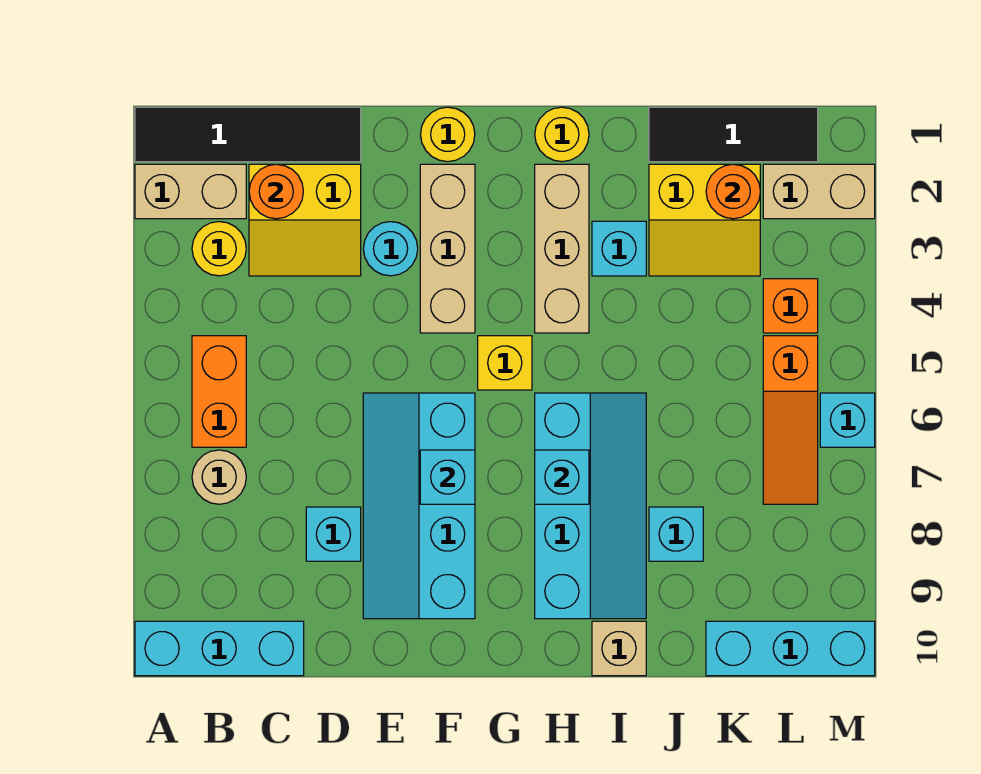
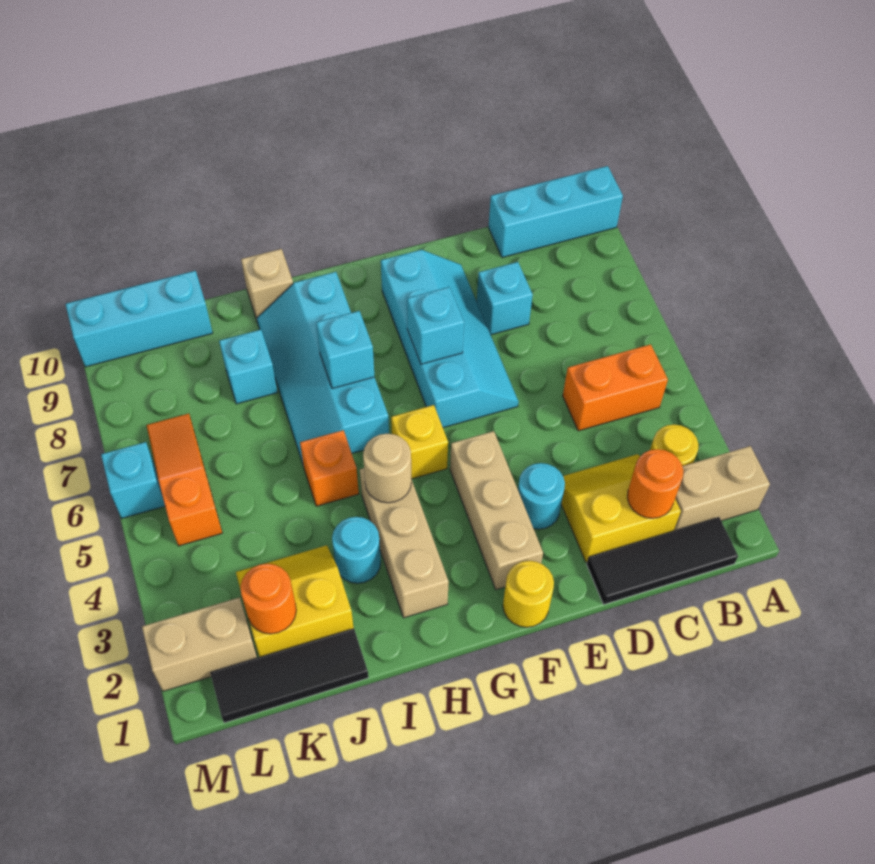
black tile A1:D1 level 1 -> black tile B1:D1 level 1
orange brick B5:B6 level 1 -> orange brick B5:C5 level 1
tan round brick B7 level 1 -> tan round brick H4 level 2
yellow round brick H1 level 1 -> none
cyan brick I3 level 1 -> cyan round brick I3 level 1
orange brick L4 level 1 -> orange brick I5 level 1

